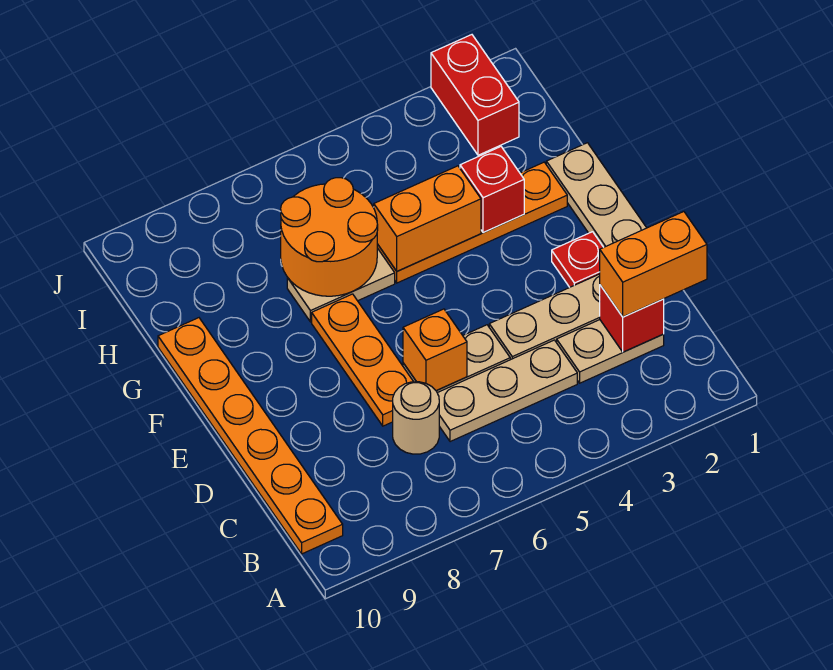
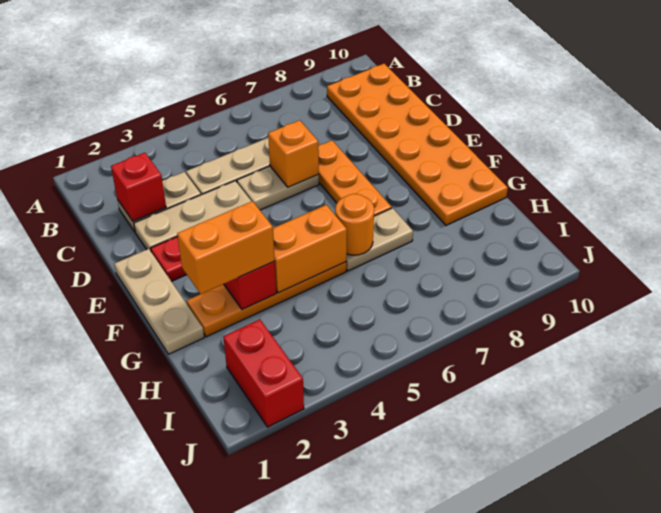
orange plate B10:G10 level 1 -> orange plate B9:G10 level 1
orange brick C1:C2 level 3 -> orange brick G2:G3 level 3
tan round brick C7 level 1 -> none
orange round brick G6:H7 level 2 -> orange round brick G6 level 2

